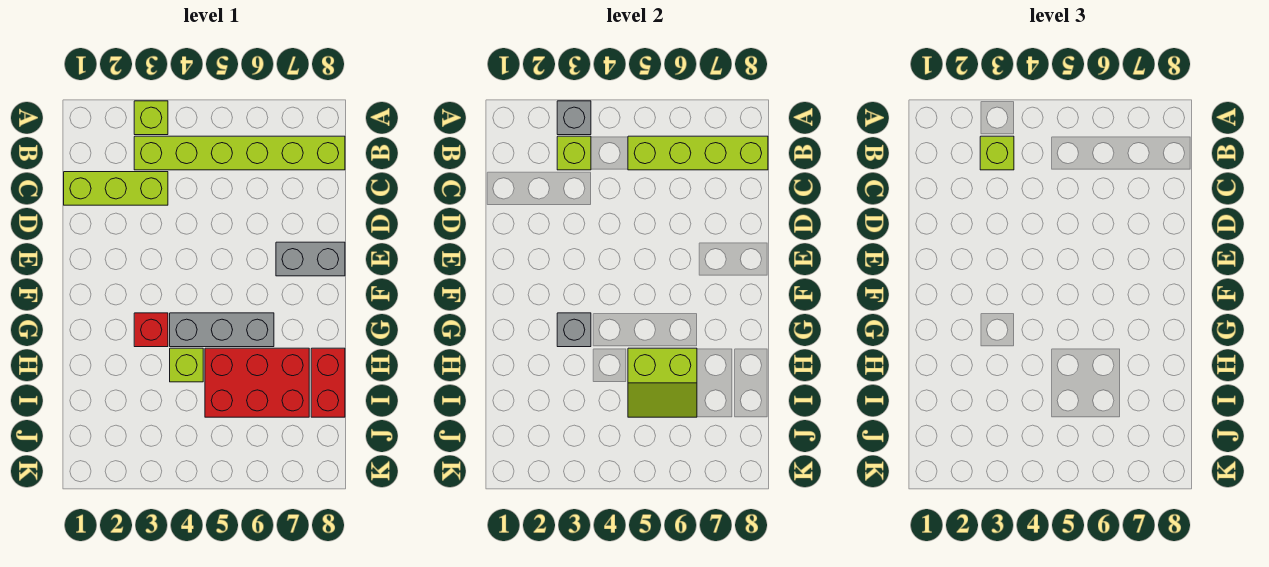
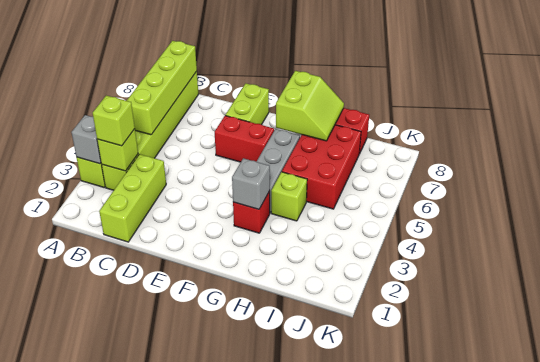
none -> red brick E6:F6 level 1
grey brick E7:E8 level 1 -> lime brick E7:E8 level 1
lime slope H5:I6 level 2 top H -> lime slope G7:H8 level 2 top G

